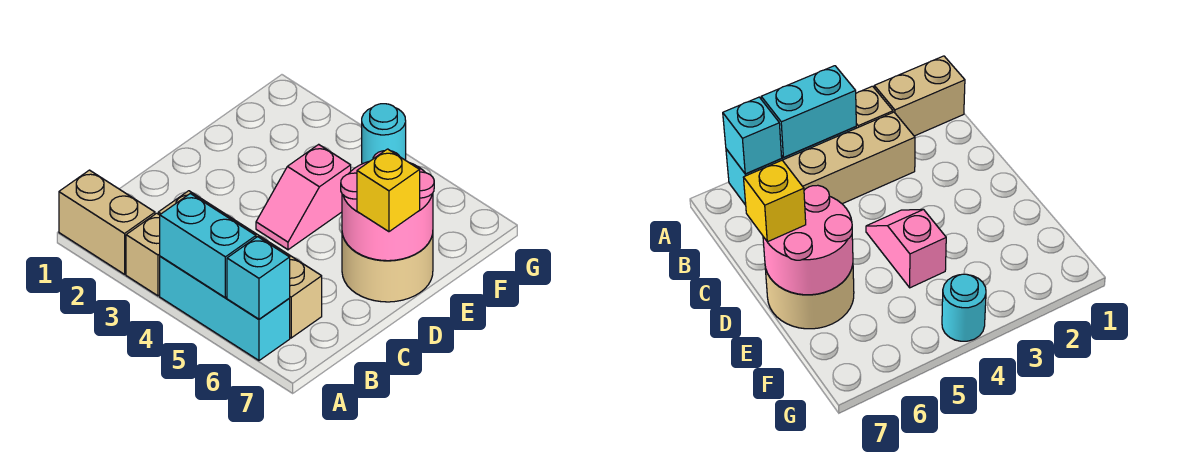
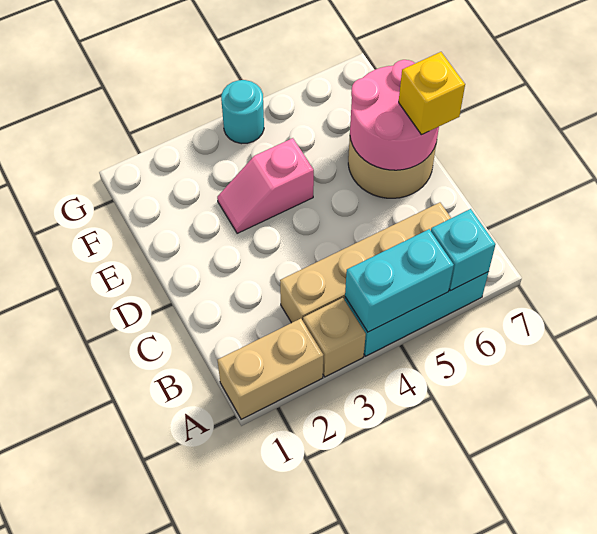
pink slope D4:E4 level 1 top E -> pink slope E3:E4 level 1 top 4

